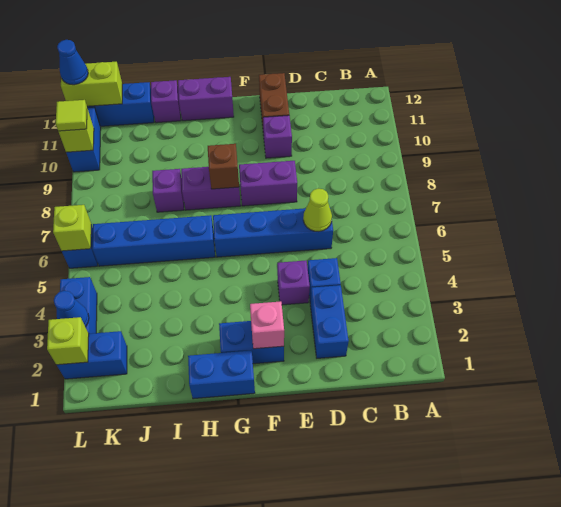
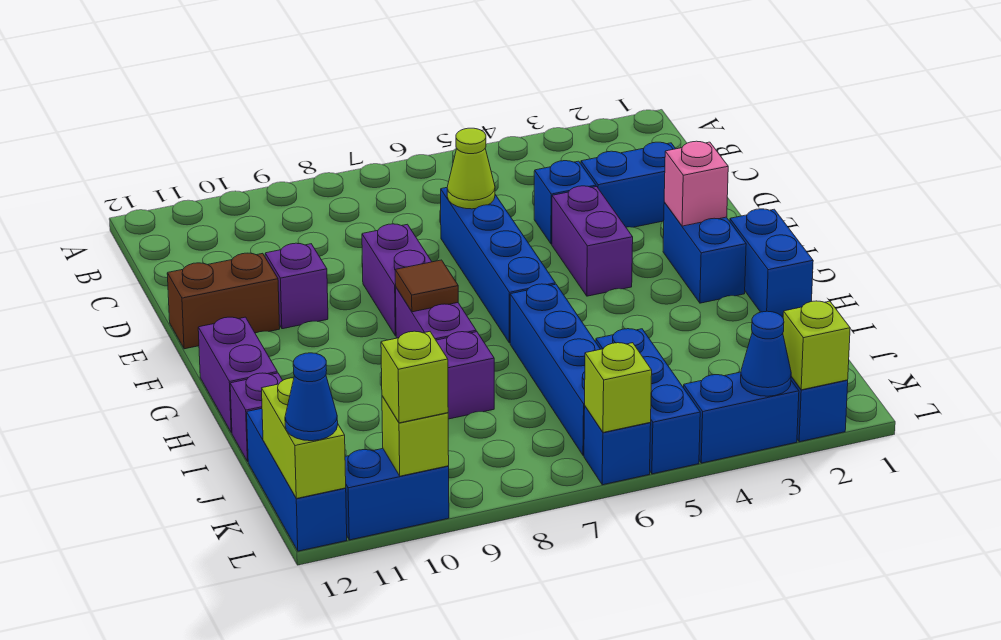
purple brick E4 level 1 -> purple brick E4:F4 level 1
brown brick G8 level 2 -> brown tile G8 level 2
none -> blue brick J5:L5 level 1
lime tile L10 level 3 -> lime brick L10 level 3

